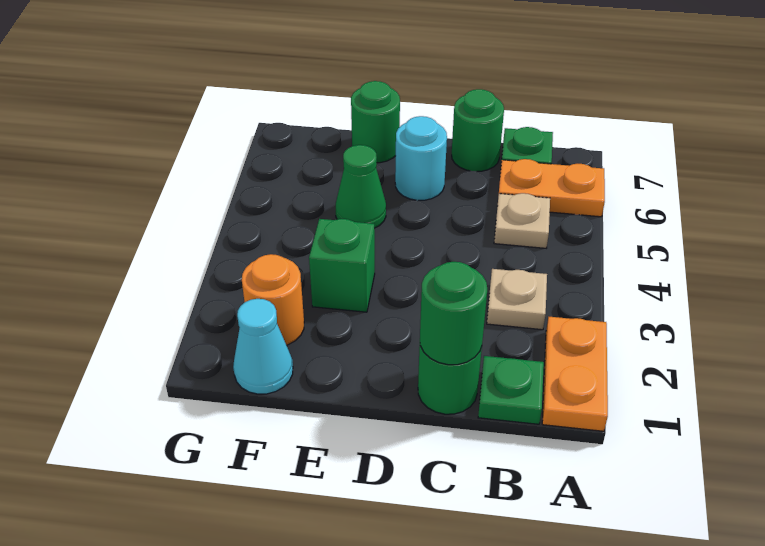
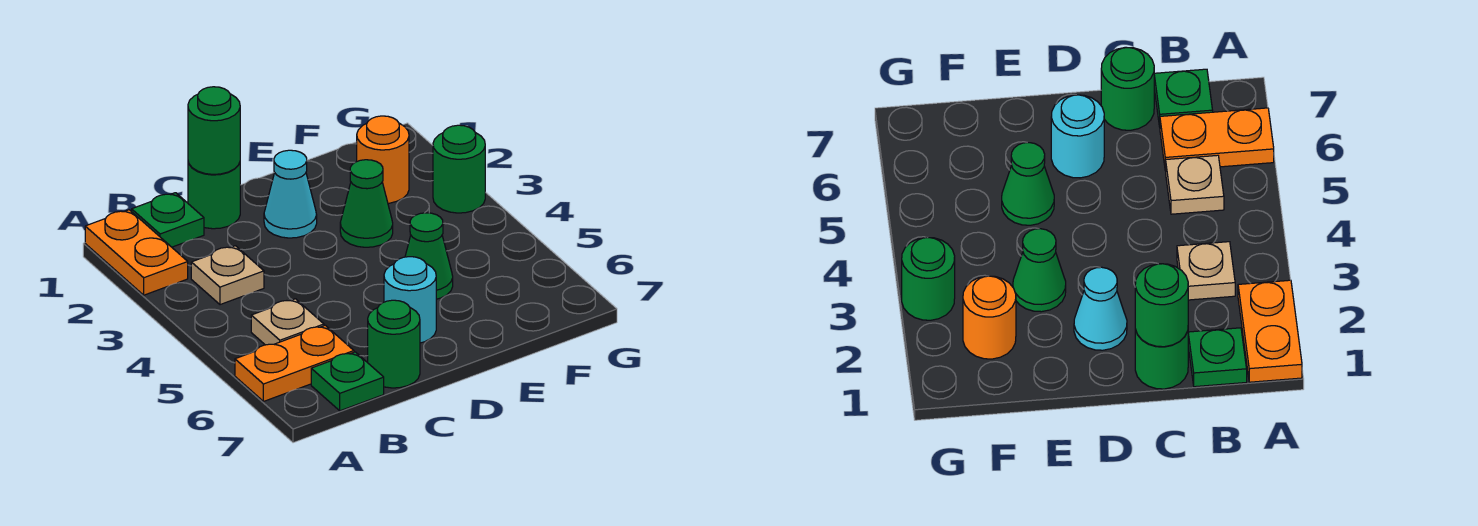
green brick E3 level 1 -> green cone E3 level 1
green round brick E7 level 1 -> green round brick G3 level 1
cyan cone F1 level 1 -> cyan cone D2 level 1

